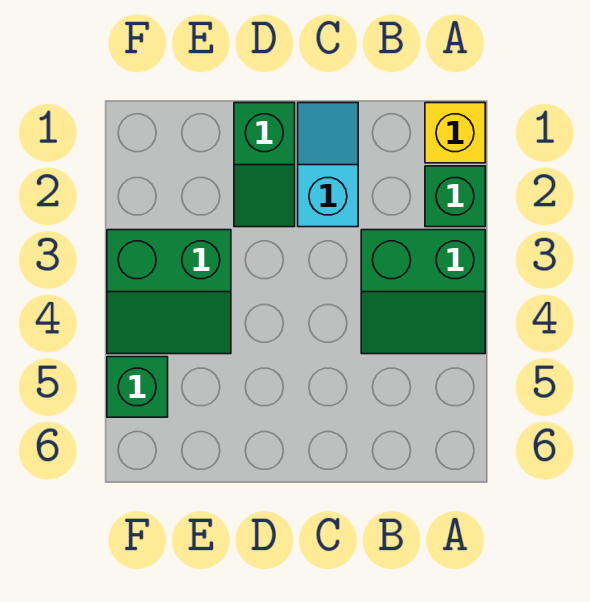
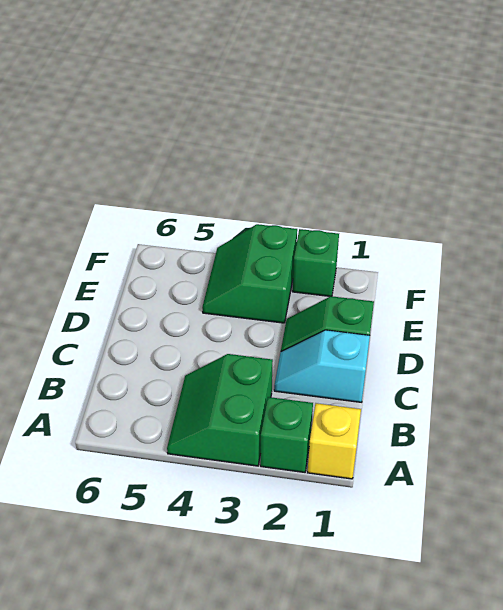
cyan slope C1:C2 level 1 top 2 -> cyan slope C1:C2 level 1 top 1
green brick F5 level 1 -> green brick F2 level 1

